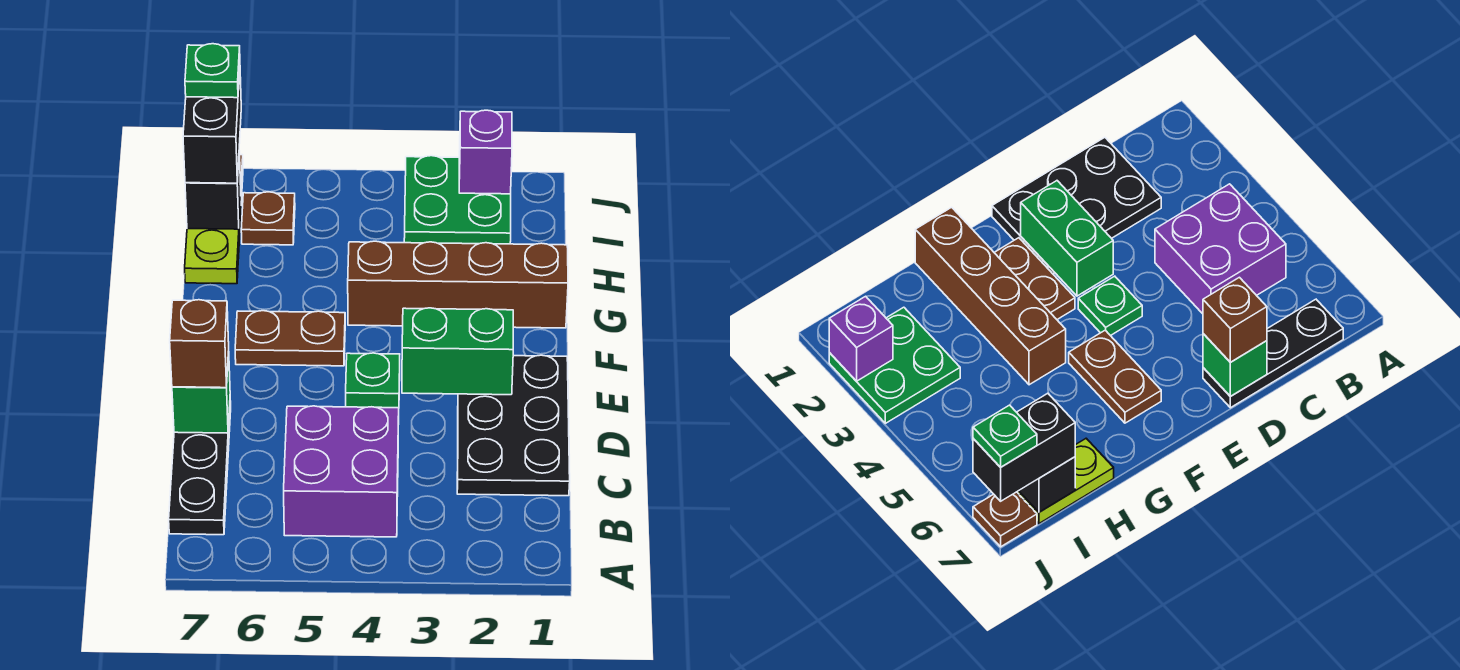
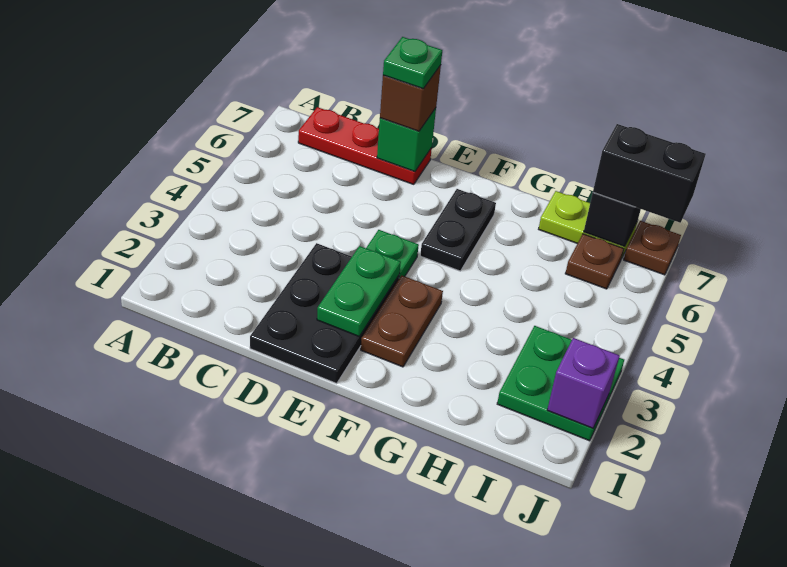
purple brick B4:C5 level 1 -> none
black plate B7:D7 level 1 -> red plate B7:D7 level 1
black plate C1:E2 level 1 -> black plate D1:E3 level 1
green brick E2:E3 level 2 -> green plate E2:E3 level 2
brown plate F5:F6 level 1 -> black plate F5:F6 level 1
brown brick G1:G4 level 1 -> none
green plate J7 level 4 -> green plate D7 level 4

